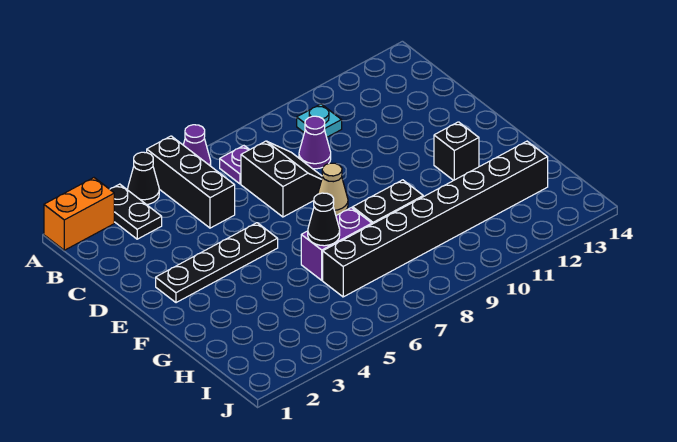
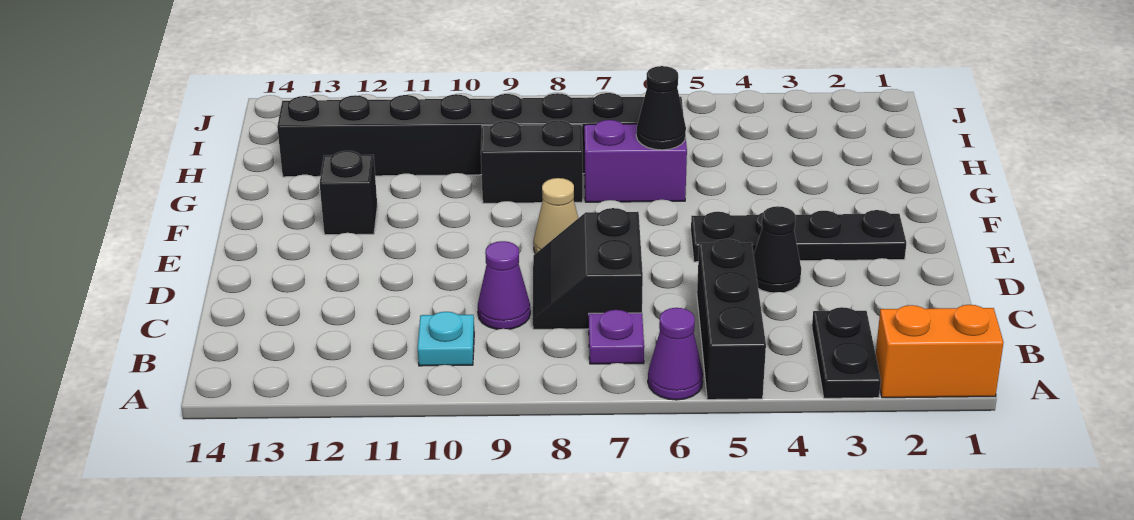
black cone A4 level 1 -> black cone D4 level 1

